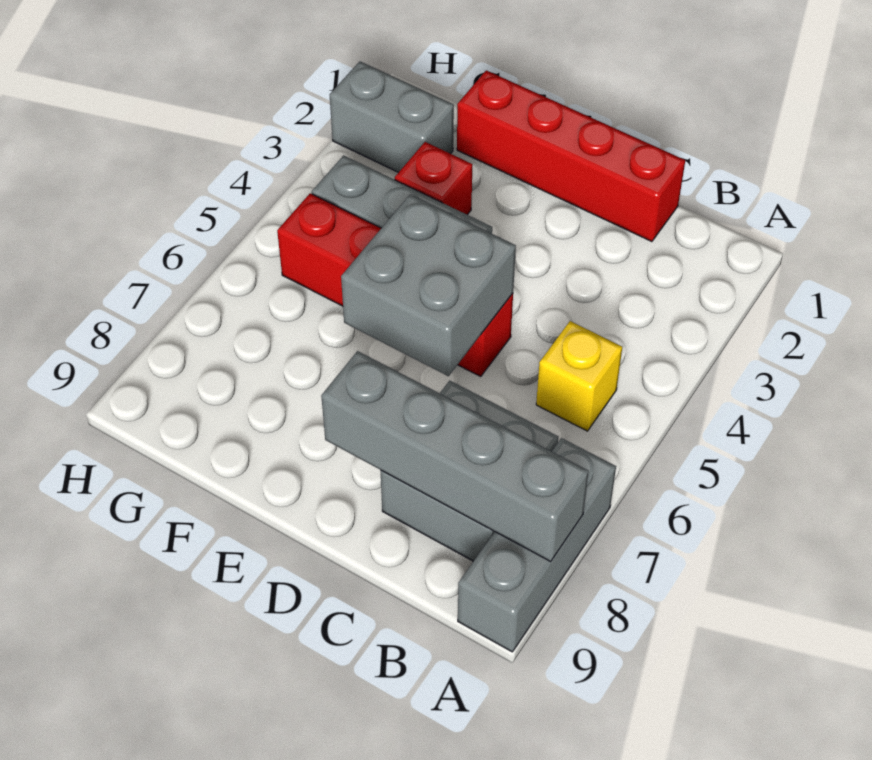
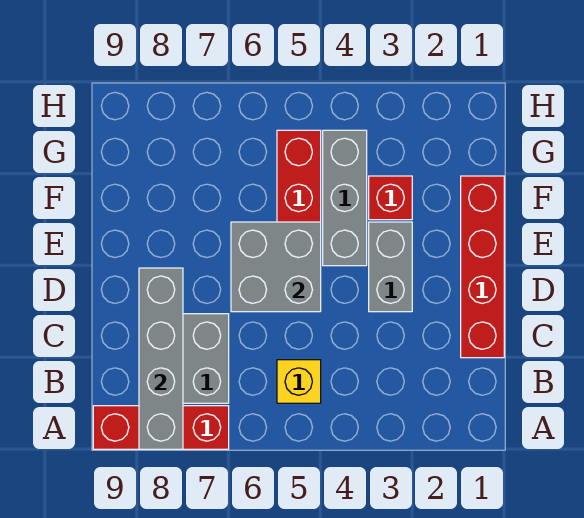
grey brick A7:A9 level 1 -> red brick A7:A9 level 1
grey brick G2:H2 level 1 -> grey brick D3:E3 level 1

